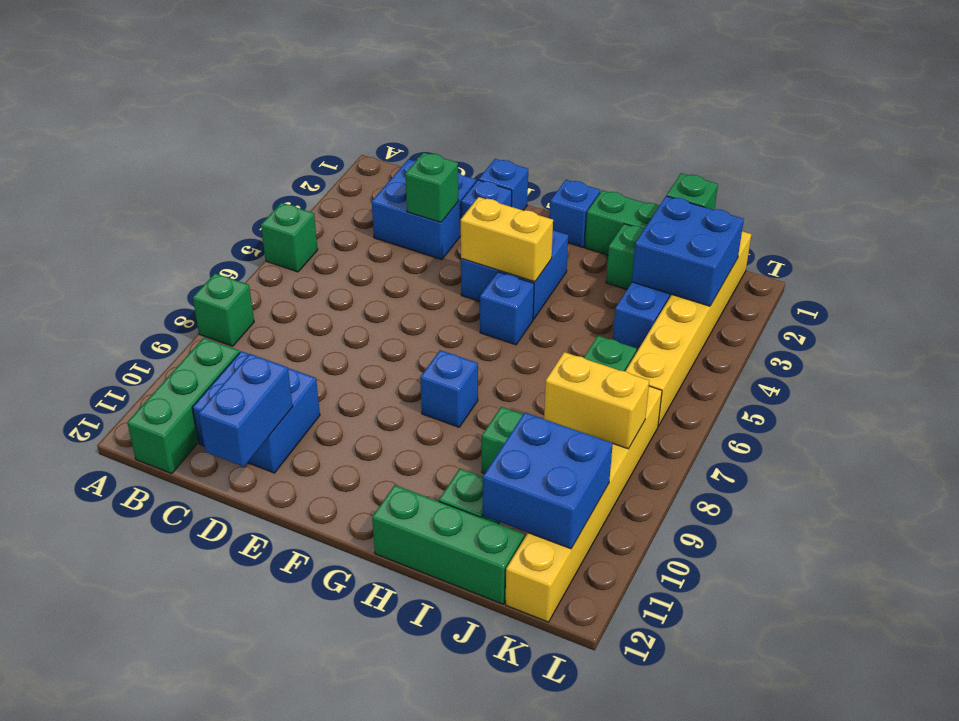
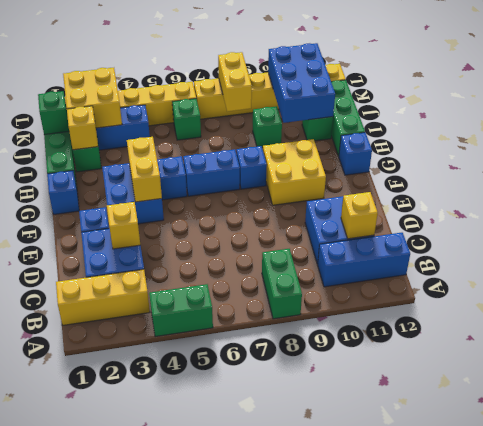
green brick A5 level 1 -> green brick A4:A5 level 1
green brick A8 level 1 -> green brick A8:B8 level 1
none -> yellow brick B1:B3 level 1
green brick B10:B12 level 1 -> blue brick B10:B12 level 1
none -> yellow brick C11 level 2
green brick D3 level 2 -> yellow brick D3 level 2
blue brick D11:D12 level 2 -> blue brick G6:G7 level 1
blue brick E1 level 1 -> blue brick G12 level 1
none -> yellow brick F9:G10 level 1
none -> yellow brick I2 level 2
blue brick J2:K3 level 2 -> yellow brick J2:K3 level 2
blue brick J10:K11 level 2 -> blue brick I10:K11 level 2

